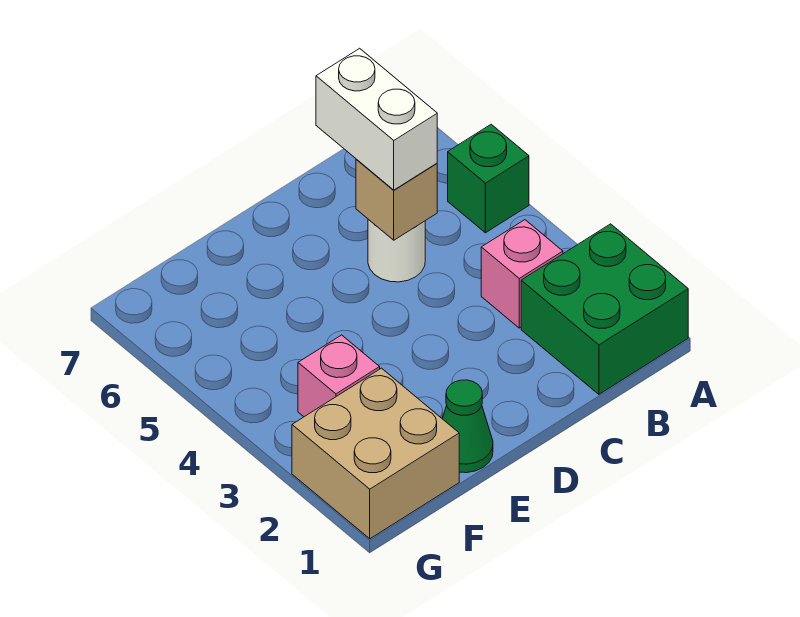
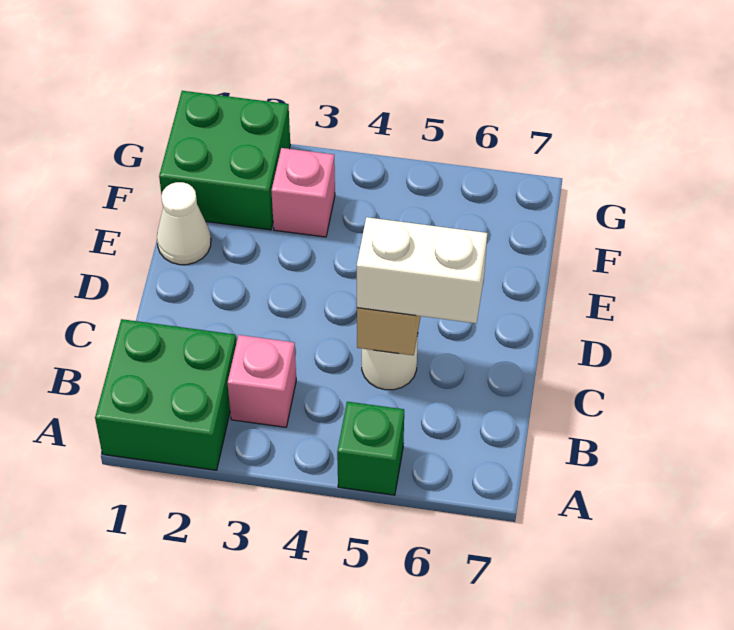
green cone E1 level 1 -> white cone E1 level 1
tan brick F1:G2 level 1 -> green brick F1:G2 level 1

